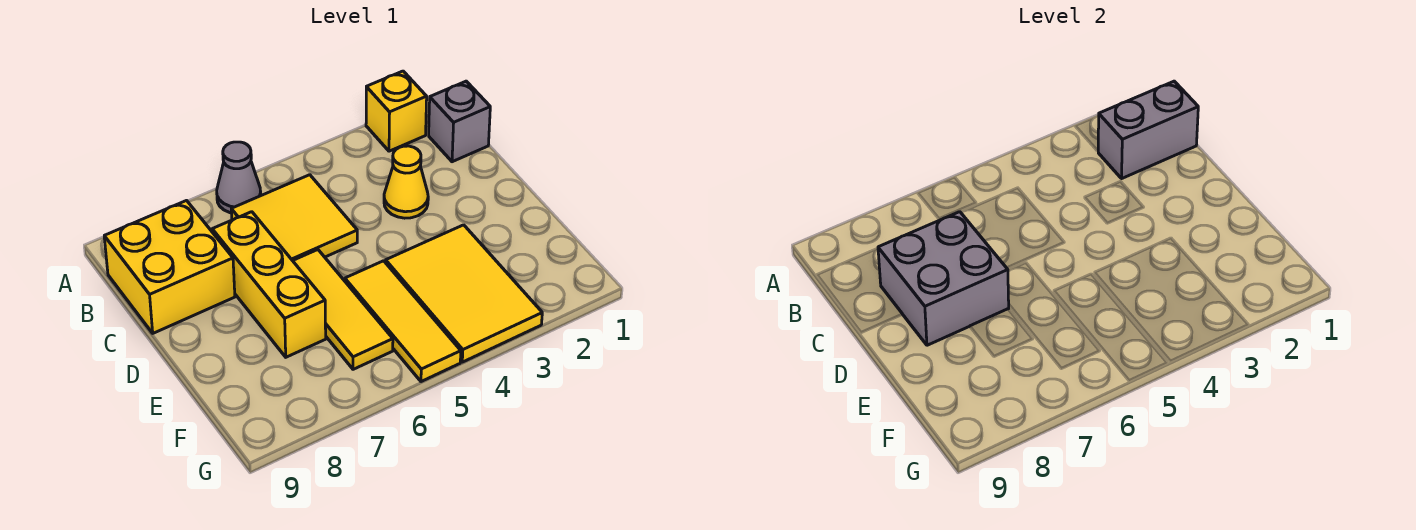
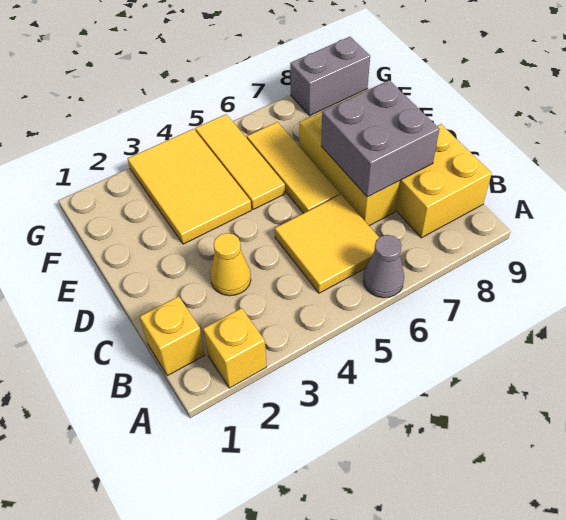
grey brick B1 level 1 -> yellow brick B1 level 1
grey brick B1:B2 level 2 -> grey brick G8:G9 level 1

